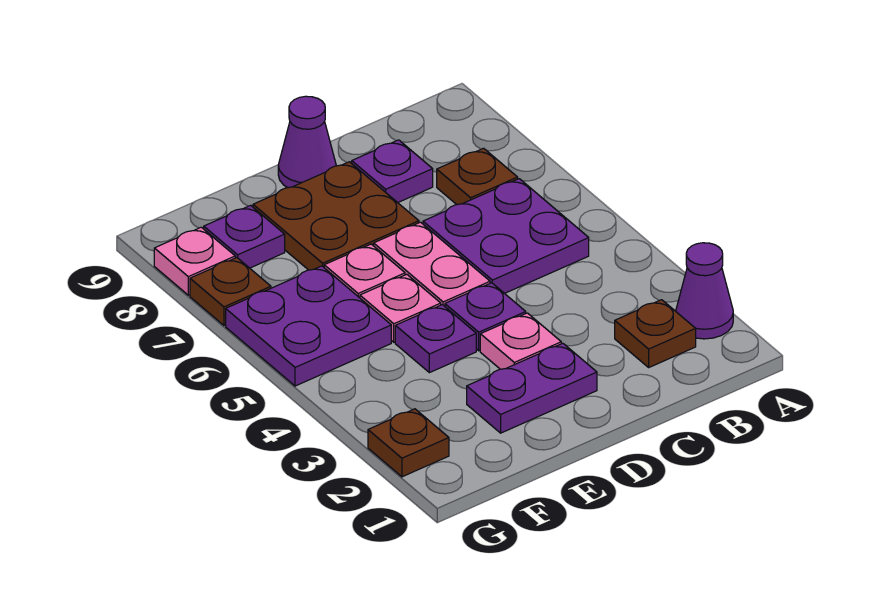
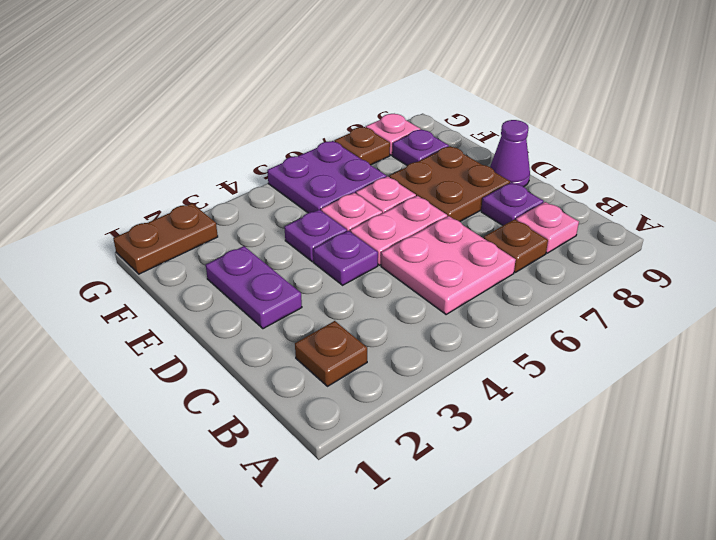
purple cone A2 level 1 -> none
purple plate B5:C6 level 1 -> pink plate B5:C6 level 1
pink plate D3 level 1 -> pink plate B8 level 1
brown plate G2 level 1 -> brown plate G1:G2 level 1

